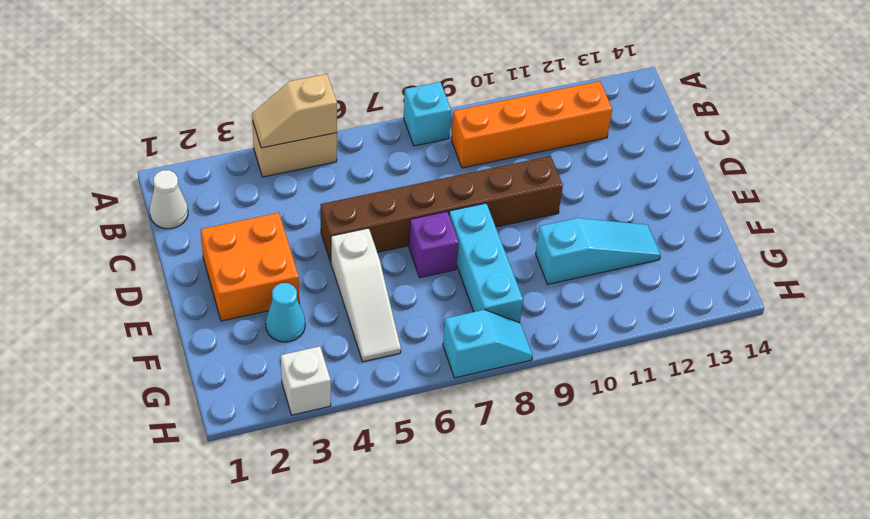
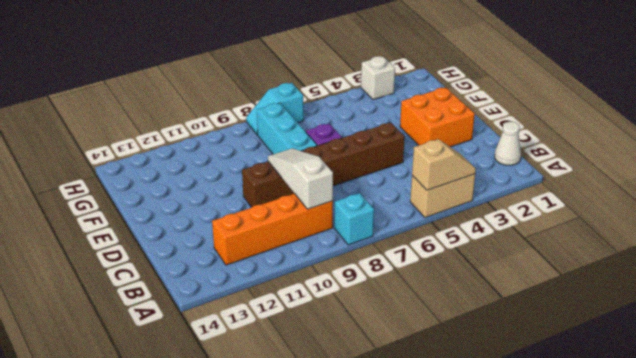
white slope E5:G5 level 1 top E -> white slope B9:D9 level 2 top B
cyan cone F3 level 1 -> none
cyan slope F10:F12 level 1 top 10 -> none

